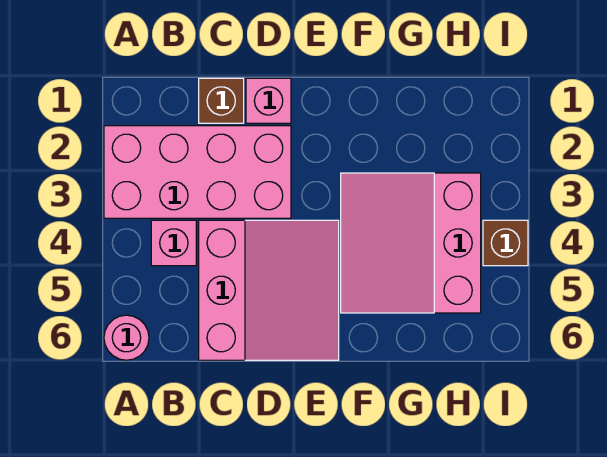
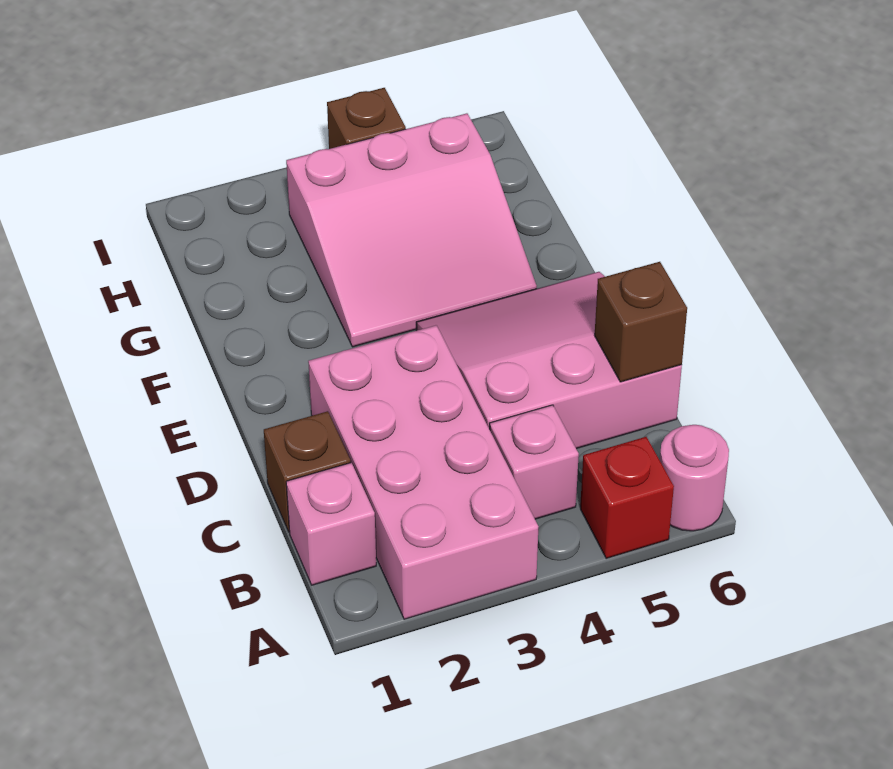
none -> red brick A5 level 1
none -> brown brick C6 level 2
pink brick D1 level 1 -> pink brick B1 level 1

